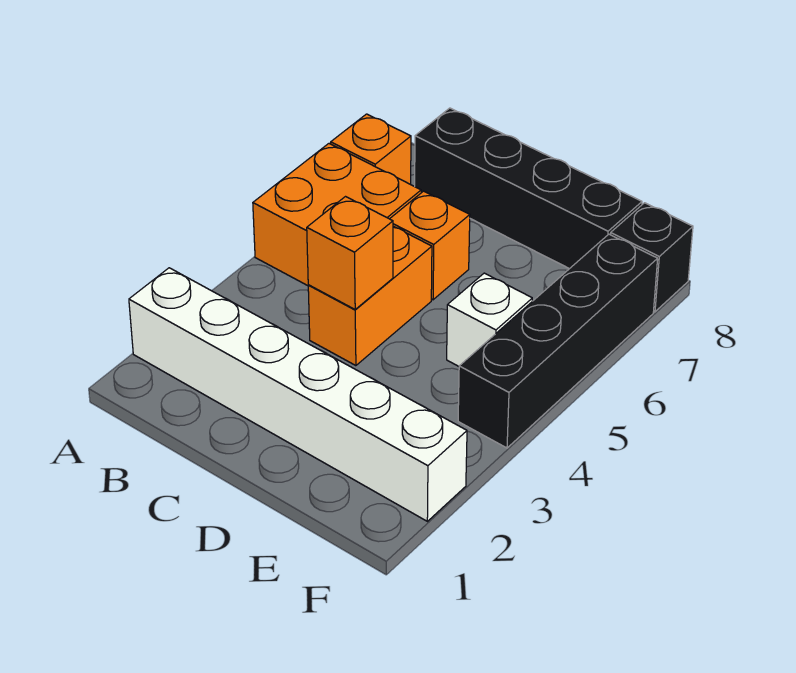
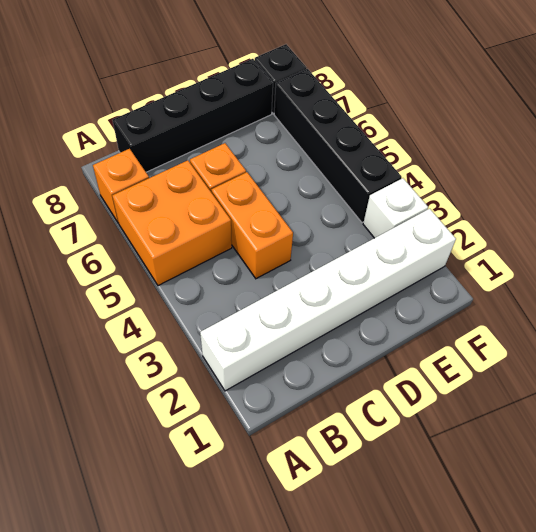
orange brick C4 level 2 -> none
white brick E5 level 1 -> white brick F3 level 1

